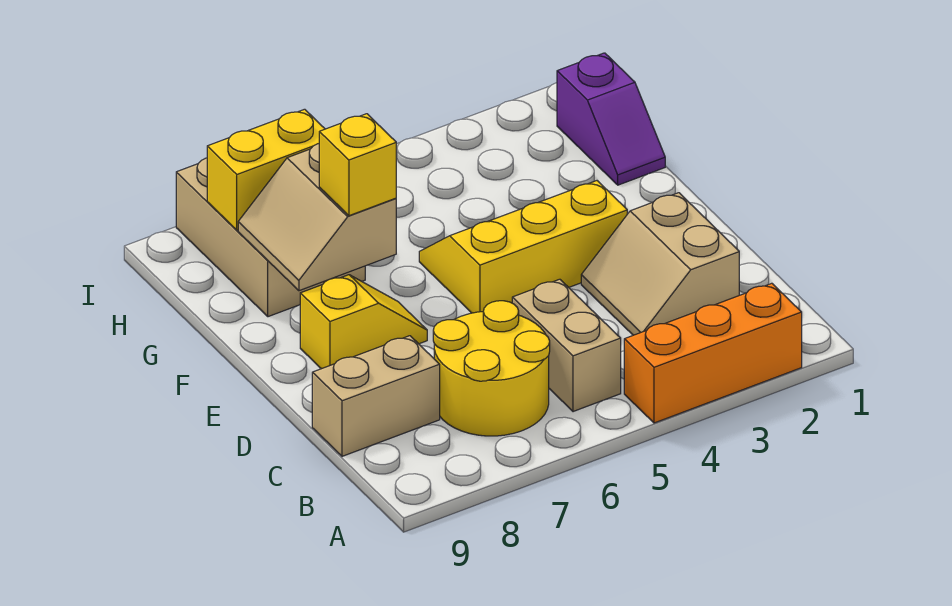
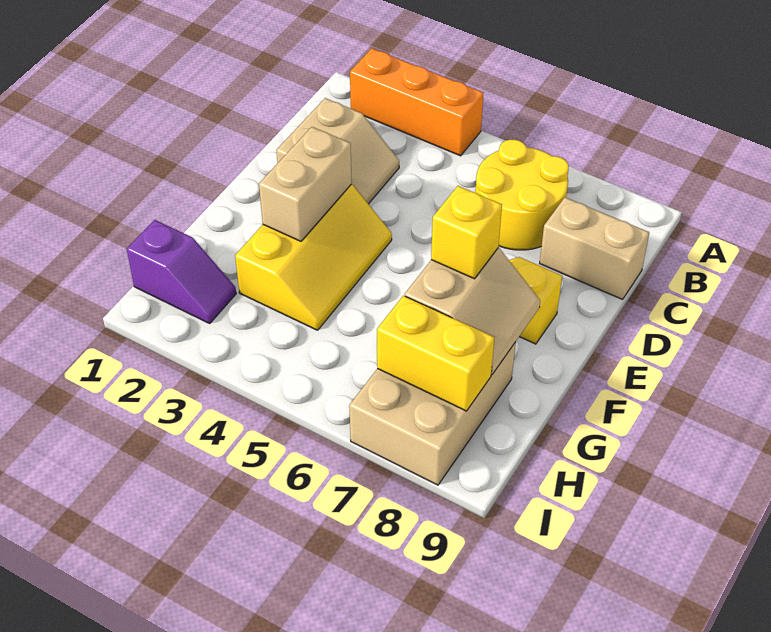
tan brick B5:C5 level 1 -> tan brick E3:F3 level 2
yellow slope E3:F5 level 1 top E -> yellow slope E3:G4 level 1 top 3
purple slope G1:H1 level 1 top H -> purple slope H1:H2 level 1 top 1

